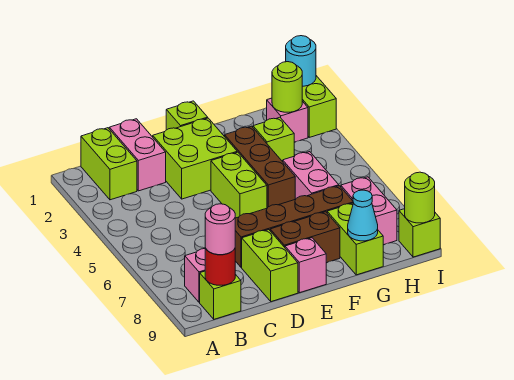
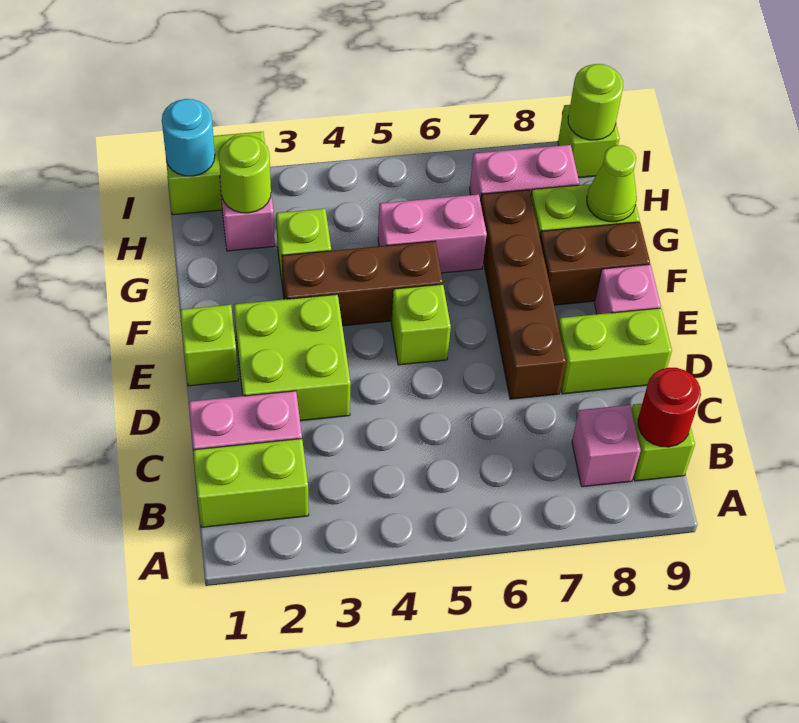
pink round brick B9 level 3 -> none
lime brick E4:E5 level 1 -> lime brick E5 level 1
brown brick E8:F8 level 1 -> brown brick F8:F9 level 1
cyan cone G9 level 2 -> lime cone G9 level 2

